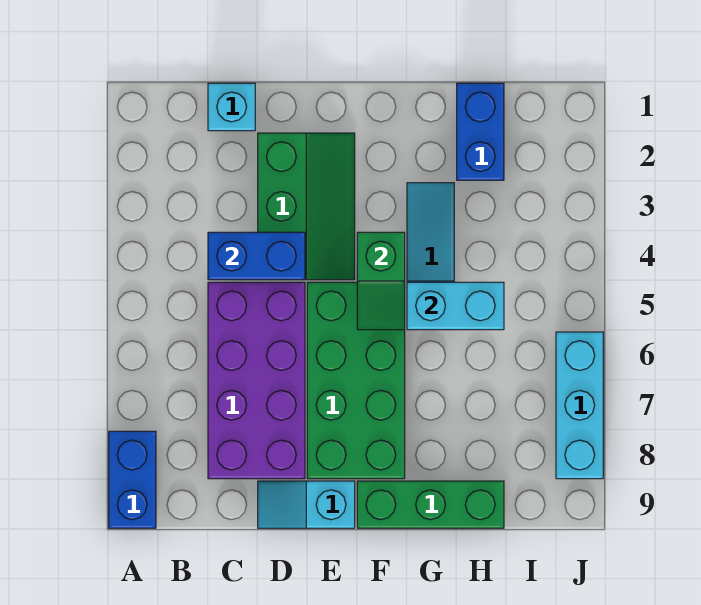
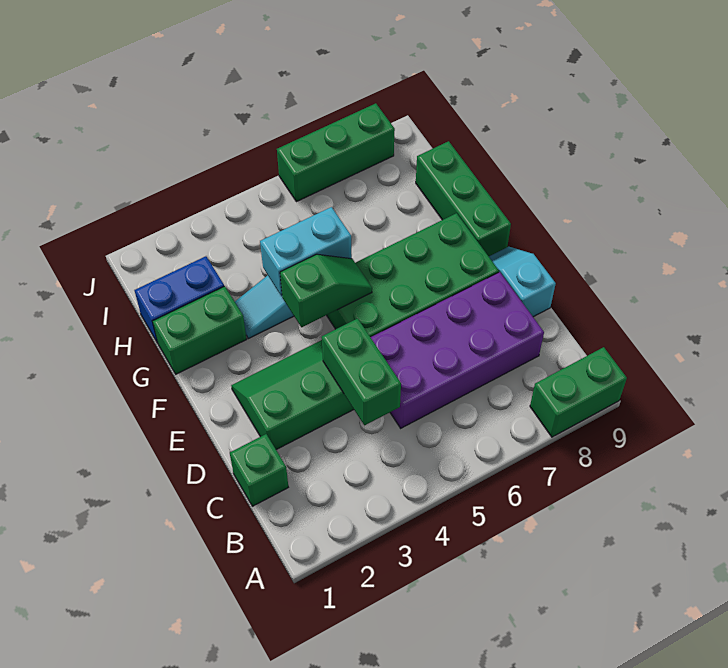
blue brick A8:A9 level 1 -> green brick A8:A9 level 1
cyan brick C1 level 1 -> green brick C1 level 1
blue brick C4:D4 level 2 -> green brick C4:D4 level 2
cyan slope D9:E9 level 1 top E -> cyan slope D9:E9 level 1 top D
none -> green brick G1:G2 level 1
cyan brick G5:H5 level 2 -> cyan brick G4:G5 level 2
cyan brick J6:J8 level 1 -> green brick J6:J8 level 1

